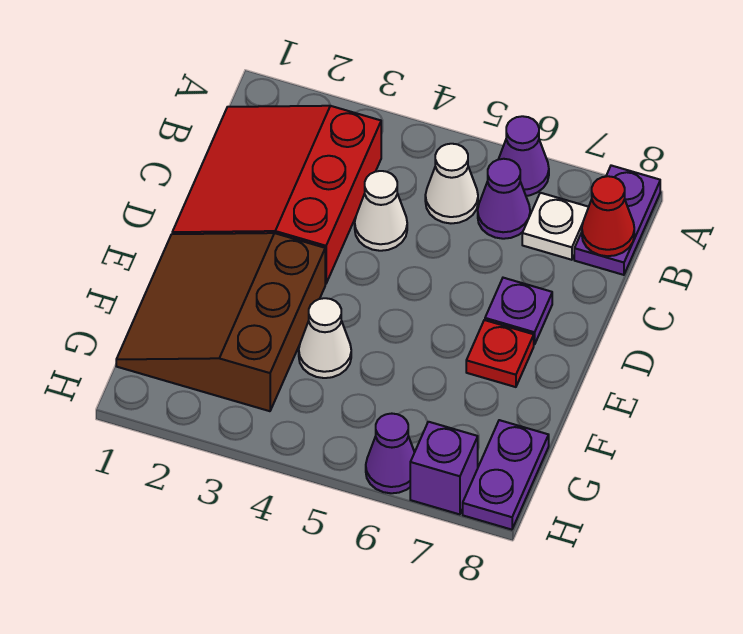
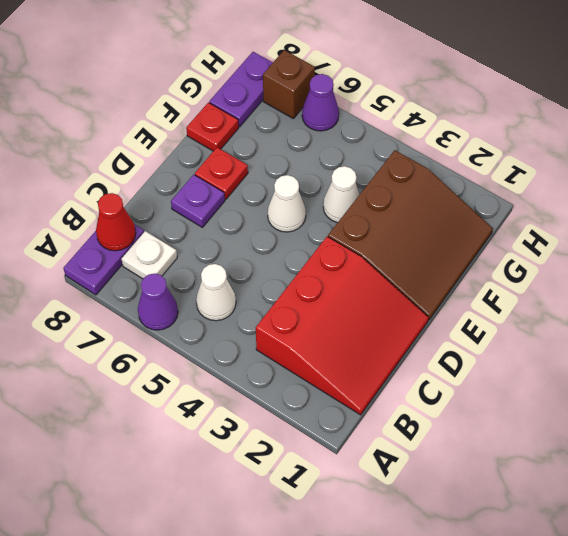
purple cone B6 level 1 -> none
white cone C4 level 1 -> white cone E5 level 1
none -> red plate F8 level 1
purple brick H7 level 1 -> brown brick H7 level 1

